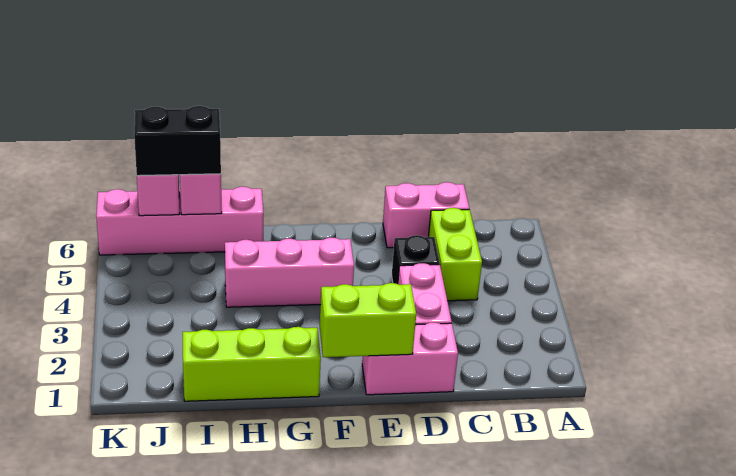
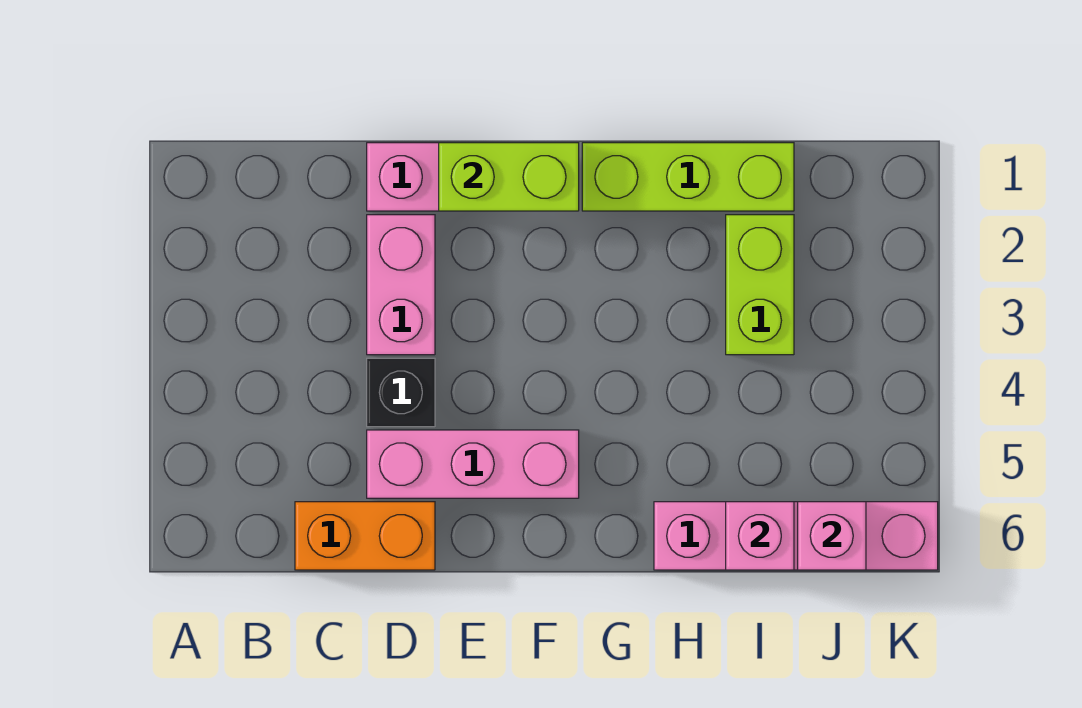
lime brick C4:C5 level 1 -> lime brick I2:I3 level 1
pink brick C6:D6 level 1 -> orange brick C6:D6 level 1
pink brick F4:H4 level 1 -> pink brick D5:F5 level 1
black brick I6:J6 level 3 -> none

